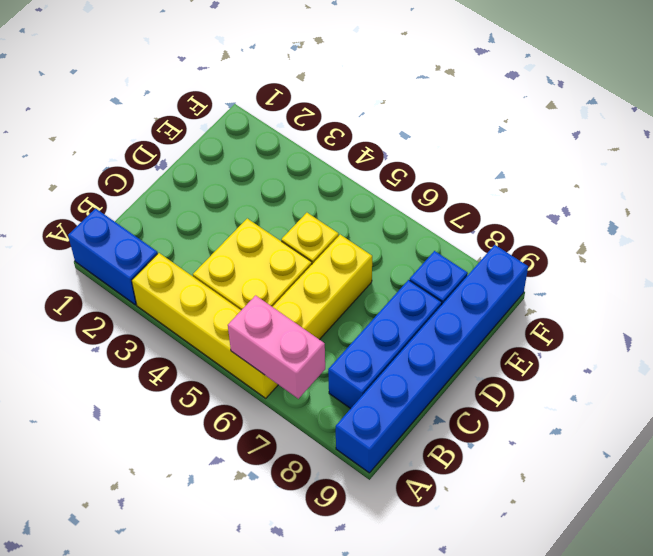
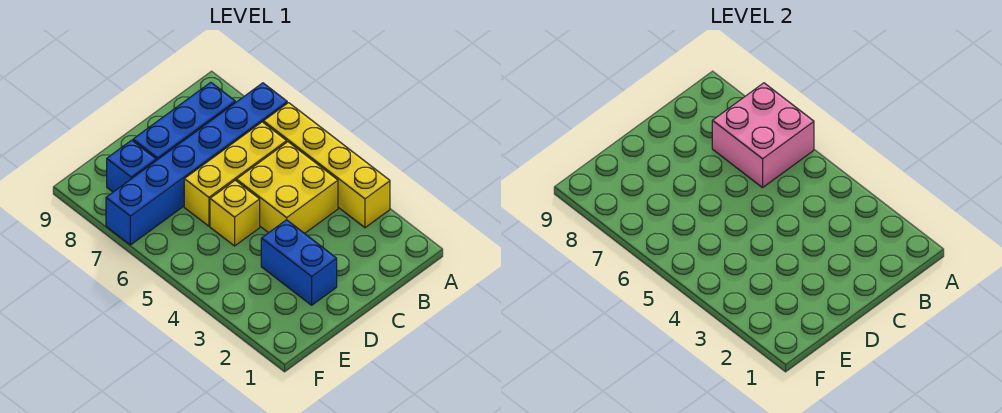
blue brick A1:A2 level 1 -> blue brick D2:D3 level 1
pink brick A6:A7 level 2 -> pink brick A6:B7 level 2
blue brick A9:F9 level 1 -> blue brick A7:F7 level 1

